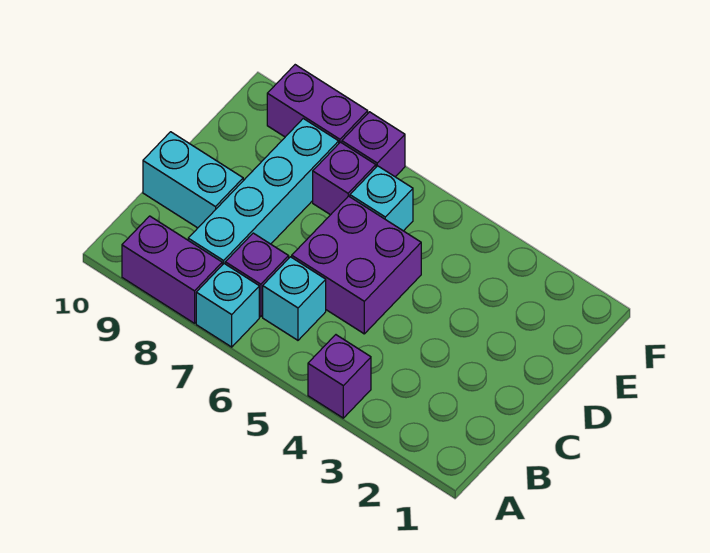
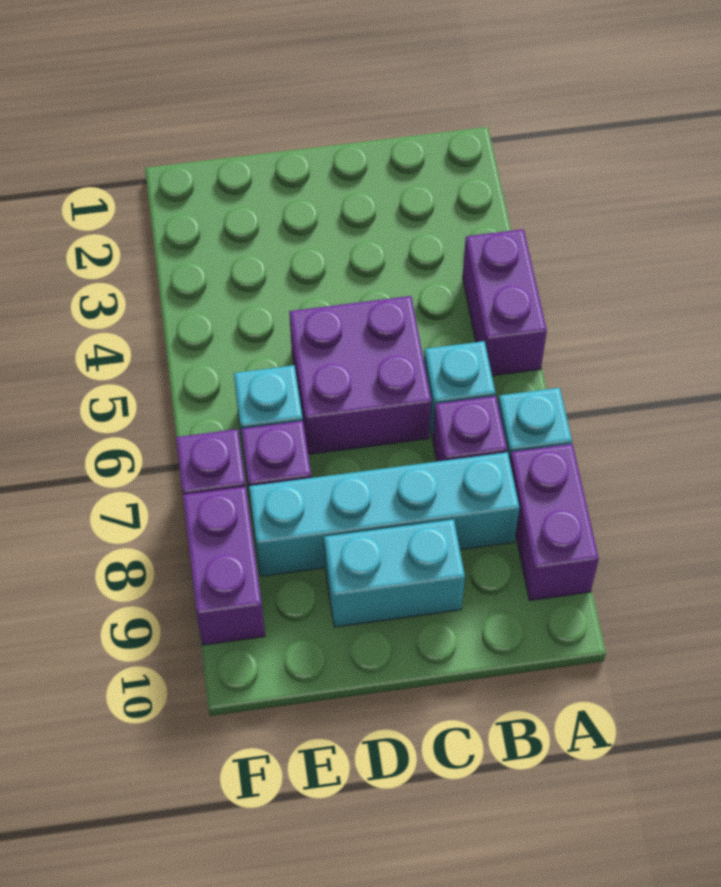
purple brick A4 level 1 -> purple brick A4:A5 level 1
cyan brick C9:C10 level 1 -> cyan brick C9:D9 level 1

